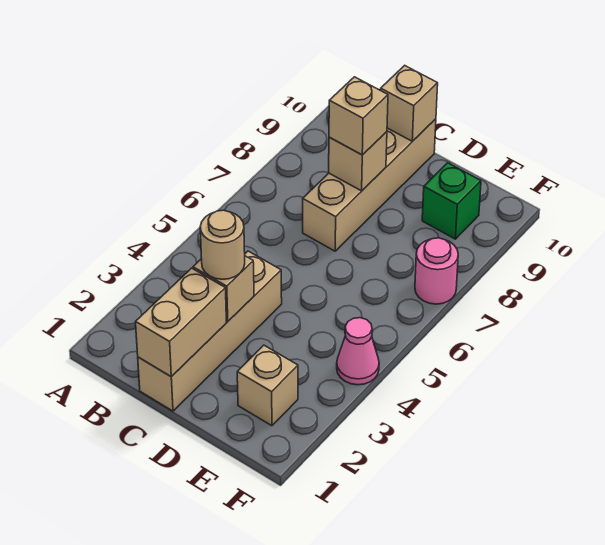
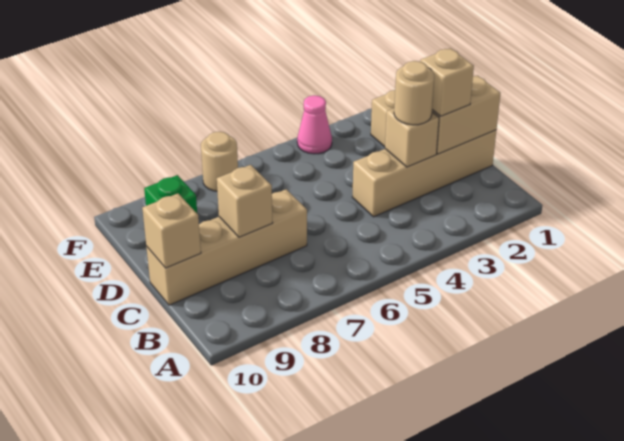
tan brick C8 level 3 -> tan brick C2 level 3
pink round brick F7 level 1 -> tan round brick F7 level 1

